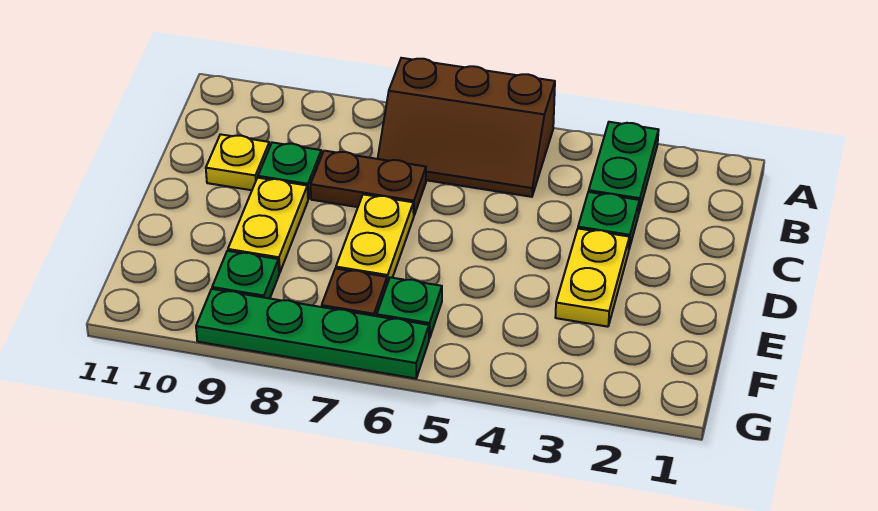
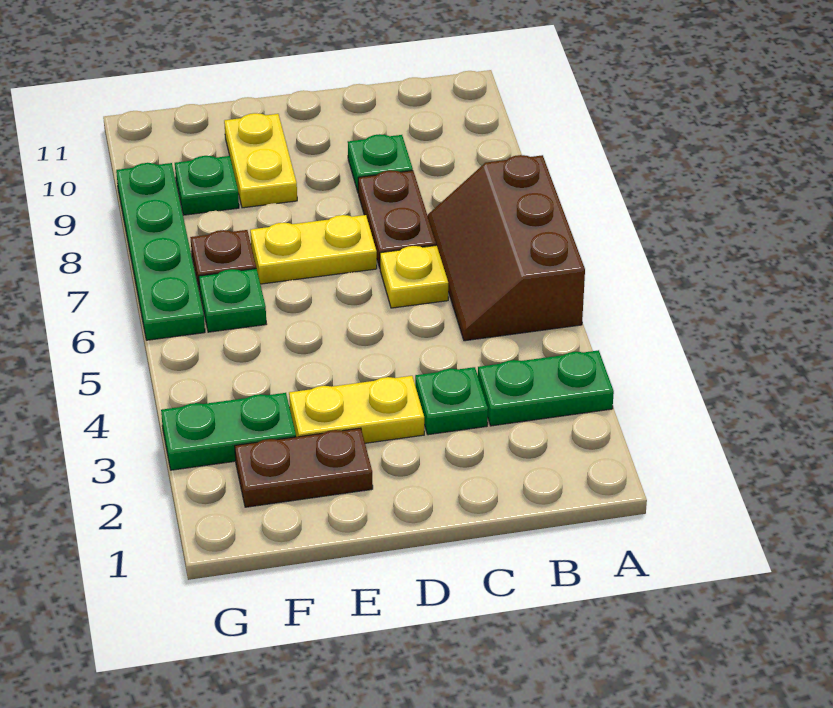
yellow plate C10 level 1 -> yellow plate C6 level 1
yellow plate D9:E9 level 1 -> yellow plate E9:E10 level 1
none -> brown plate E2:F2 level 1
none -> green plate F3:G3 level 1

